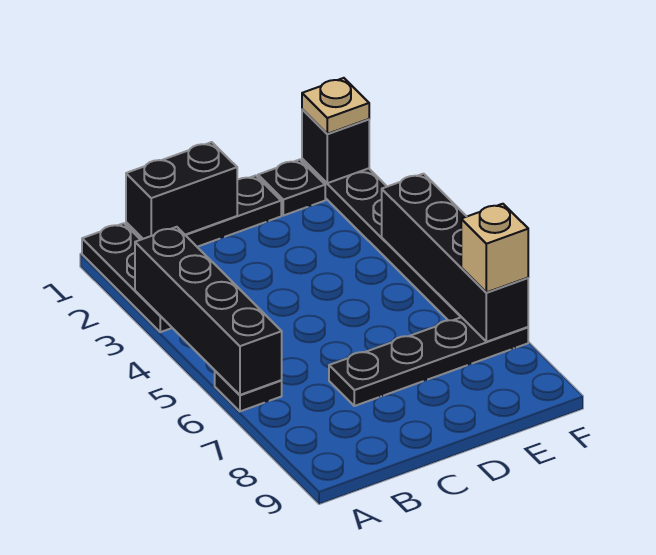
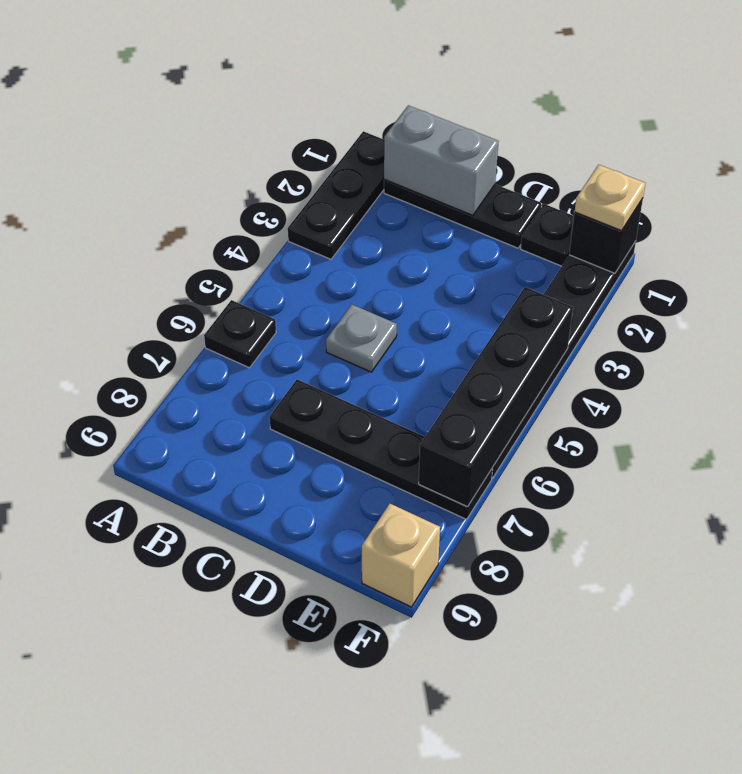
black brick A3:A6 level 2 -> none
black brick B1:C1 level 2 -> grey brick B1:C1 level 2
none -> grey plate C5 level 1
tan brick F7 level 3 -> tan brick F9 level 1

